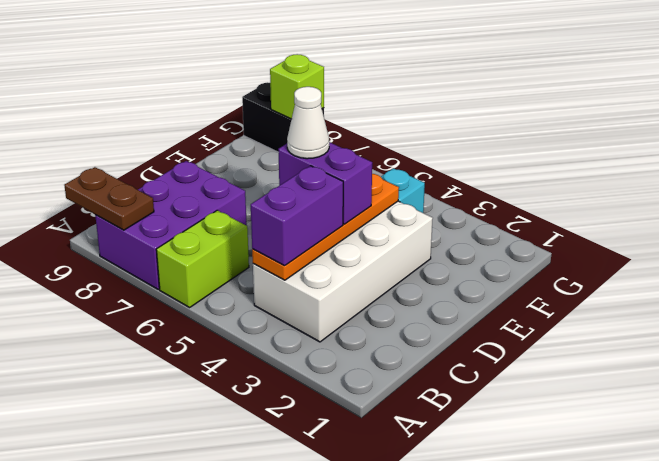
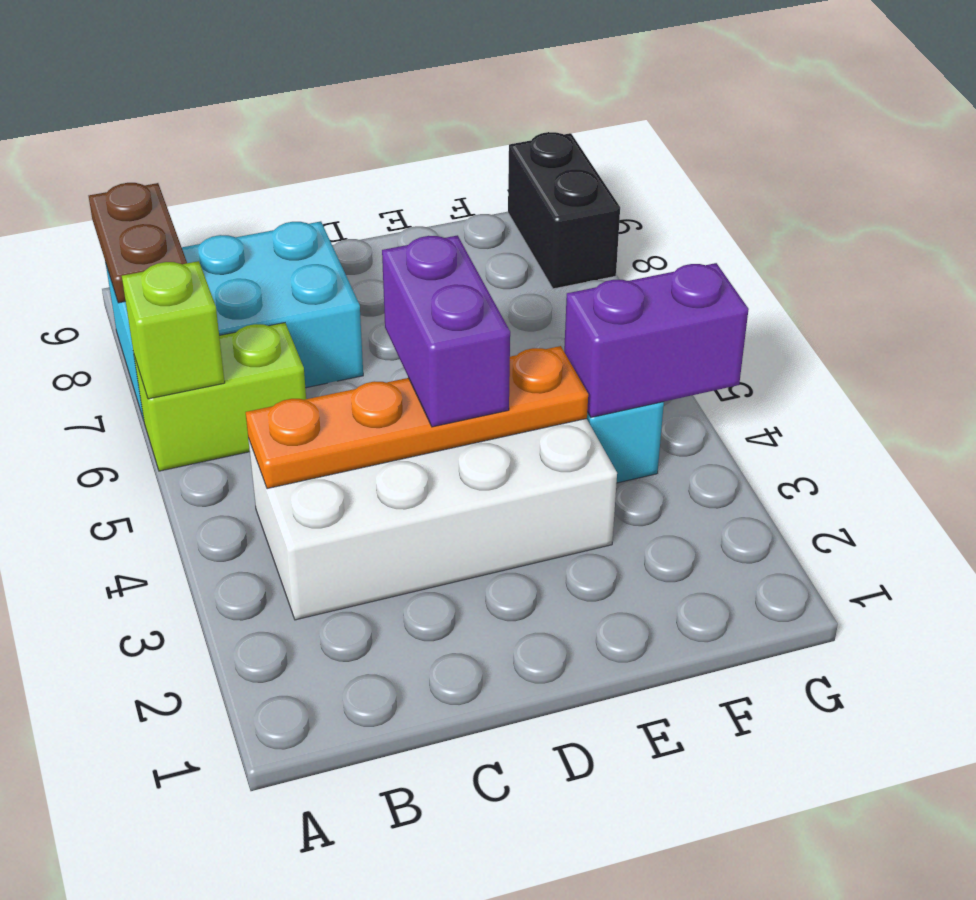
purple brick A7:C8 level 1 -> cyan brick A7:C8 level 1
purple brick B4:C4 level 3 -> purple brick F4:G4 level 2
white cone D5 level 4 -> none
lime brick G8 level 2 -> lime brick A6 level 2

